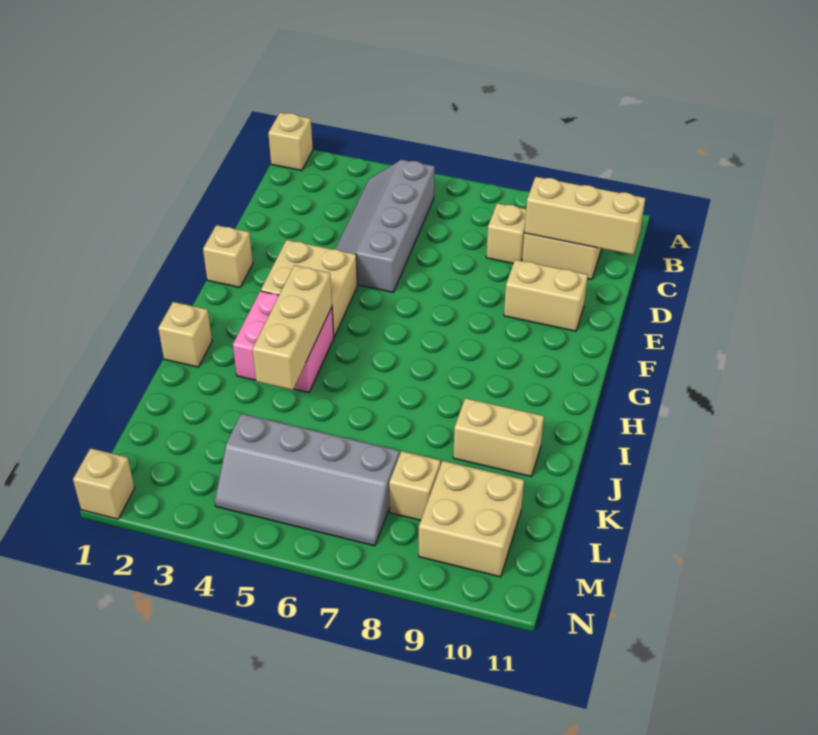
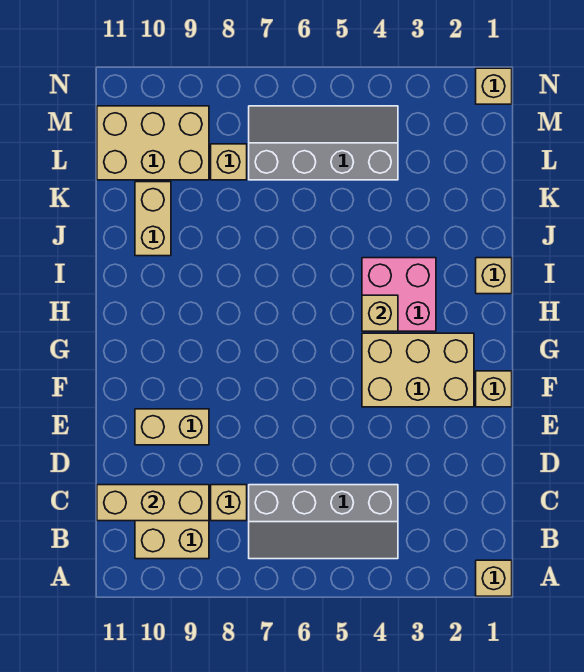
grey slope B4:E5 level 1 top 5 -> grey slope B4:C7 level 1 top C
tan brick F3:G4 level 1 -> tan brick F2:G4 level 1
tan brick H4:J4 level 2 -> tan brick H4 level 2
tan brick J9:J10 level 1 -> tan brick J10:K10 level 1
tan brick L9:M10 level 1 -> tan brick L9:M11 level 1

